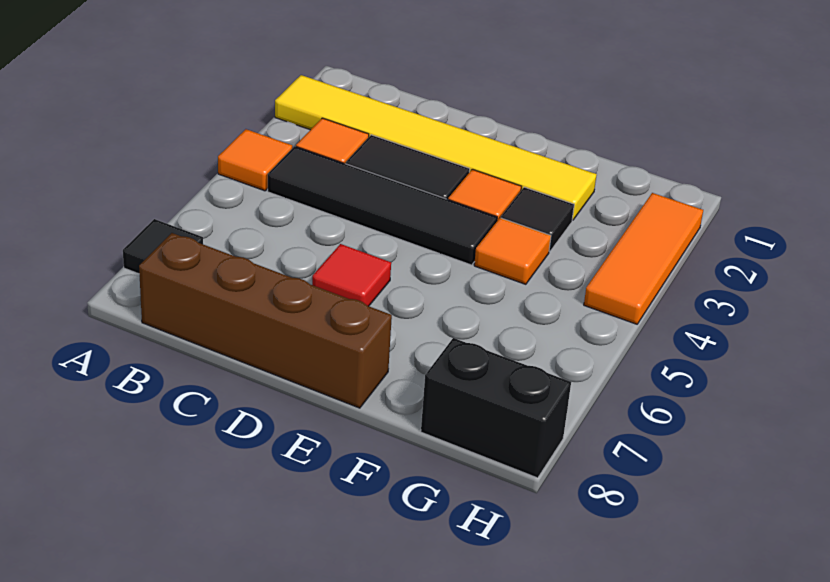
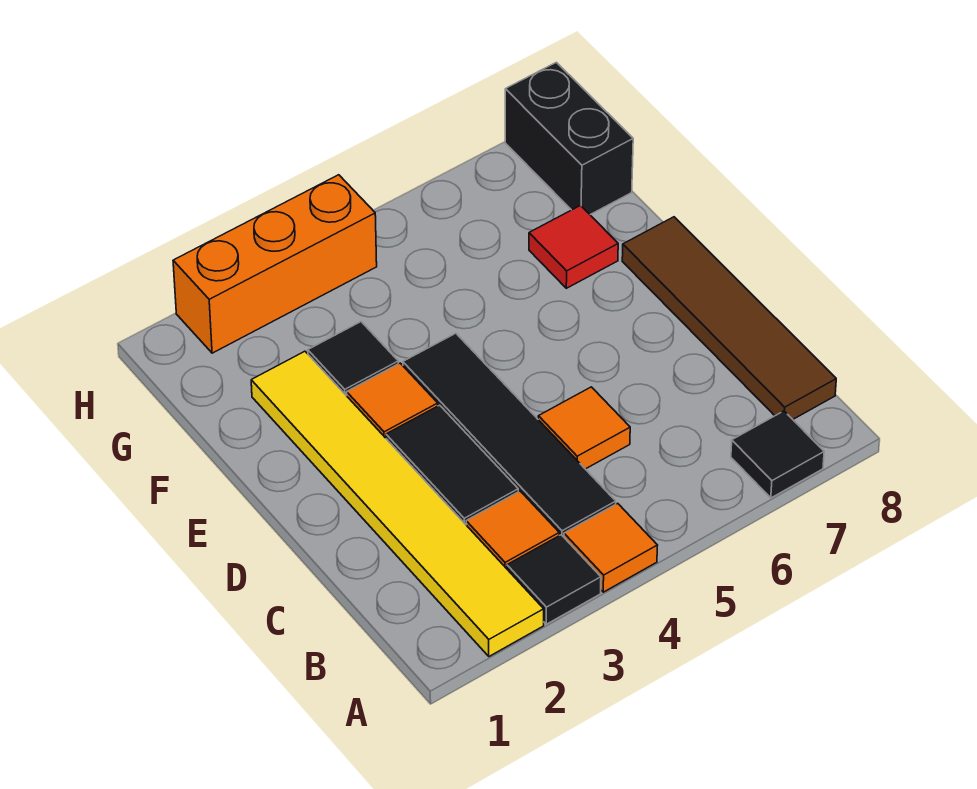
none -> black tile A3 level 1
brown brick B8:E8 level 1 -> brown tile B8:E8 level 1
red tile D6 level 1 -> red tile F7 level 1
orange tile F4 level 1 -> orange tile C5 level 1
orange tile H2:H4 level 1 -> orange brick H2:H4 level 1

